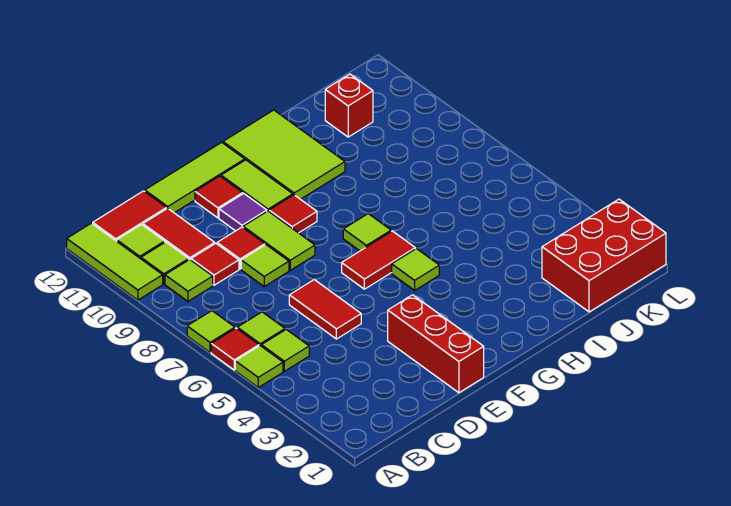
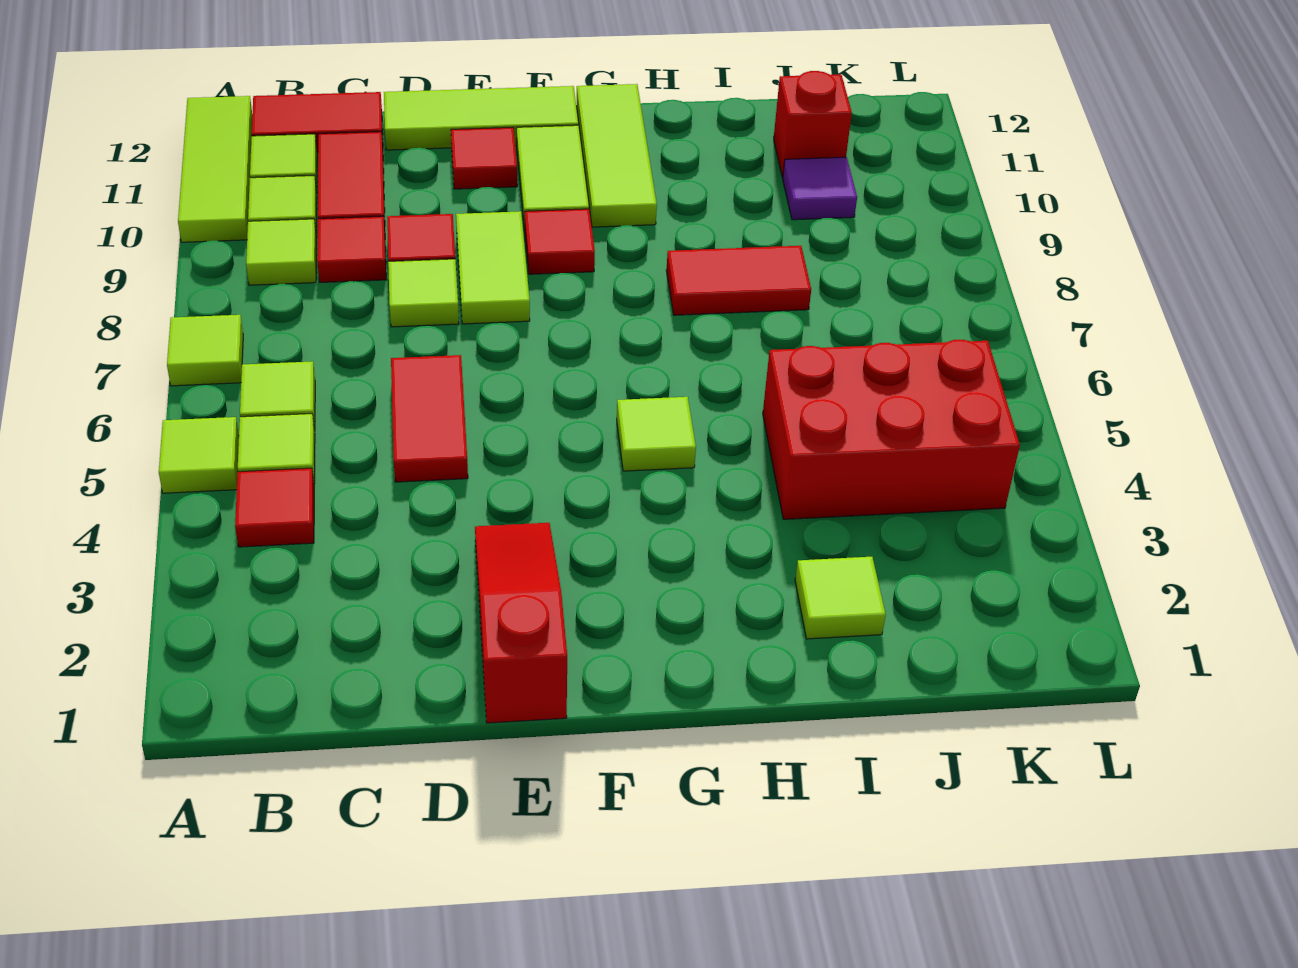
red tile A6 level 1 -> red tile B4 level 1
red brick E1:E3 level 1 -> red slope E1:E3 level 1 top 1
purple tile E10 level 1 -> purple tile J10 level 1
red tile F6:G6 level 1 -> red tile H8:I8 level 1
lime tile G7 level 1 -> lime tile I2 level 1
lime tile G10:H12 level 1 -> lime tile G10:G12 level 1
red brick J1:L2 level 1 -> red brick I4:K5 level 1

